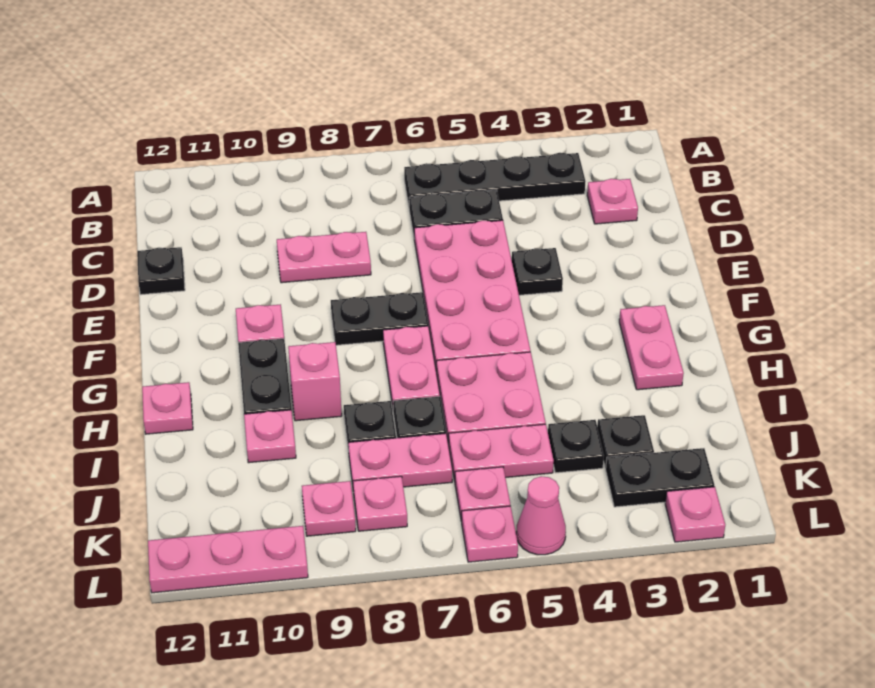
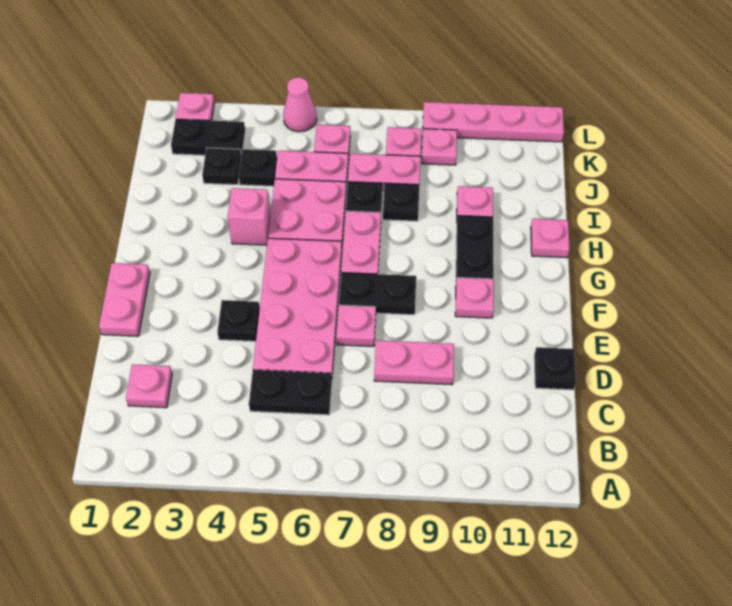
black plate B3:B6 level 1 -> none
pink plate G2:H2 level 1 -> pink plate E1:F1 level 1
pink brick H9 level 1 -> pink brick H4 level 1
pink plate L6 level 1 -> pink plate E7 level 1
pink plate L10:L12 level 1 -> pink plate L9:L12 level 1

